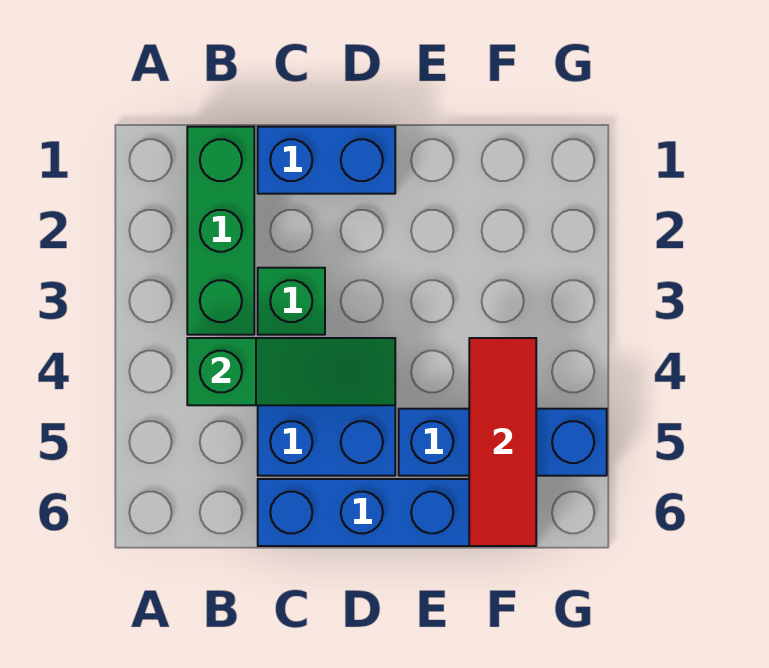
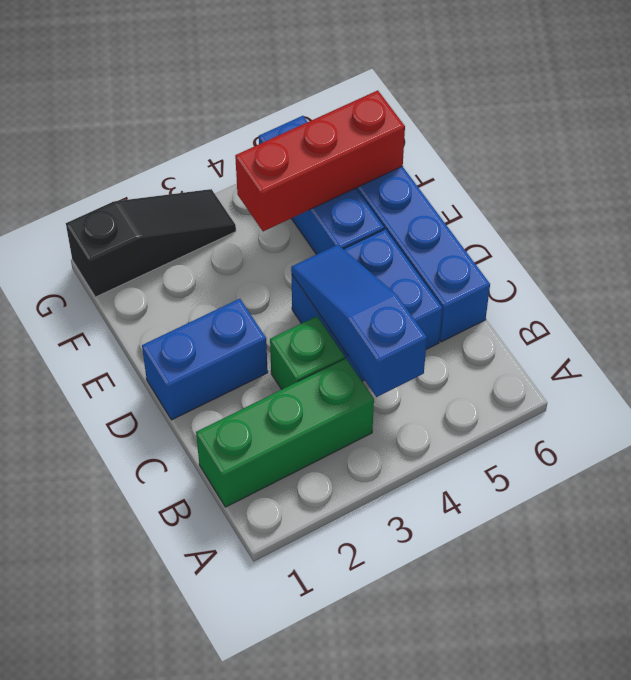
green slope B4:D4 level 2 top B -> blue slope B4:D4 level 2 top B
blue brick C1:D1 level 1 -> blue brick D1:D2 level 1
red tile F4:F6 level 2 -> red brick F4:F6 level 2
none -> black slope G1:G3 level 1 top 1

